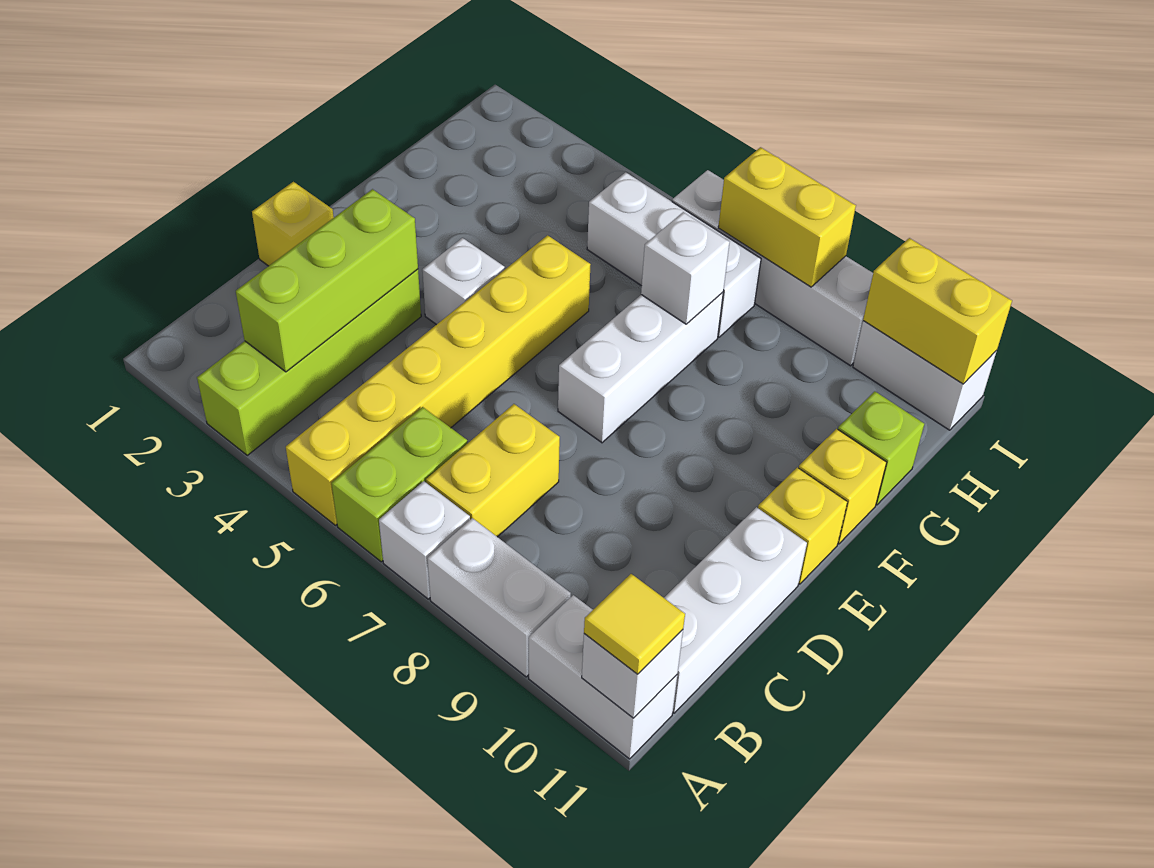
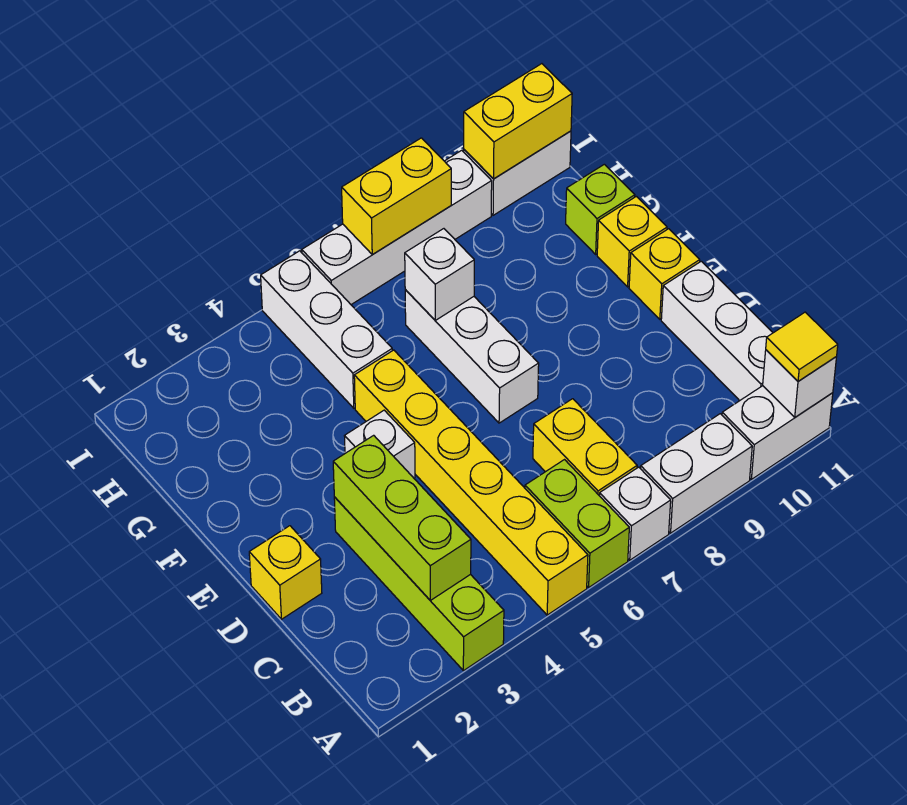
white brick H5:H7 level 1 -> white brick G5:I5 level 1

